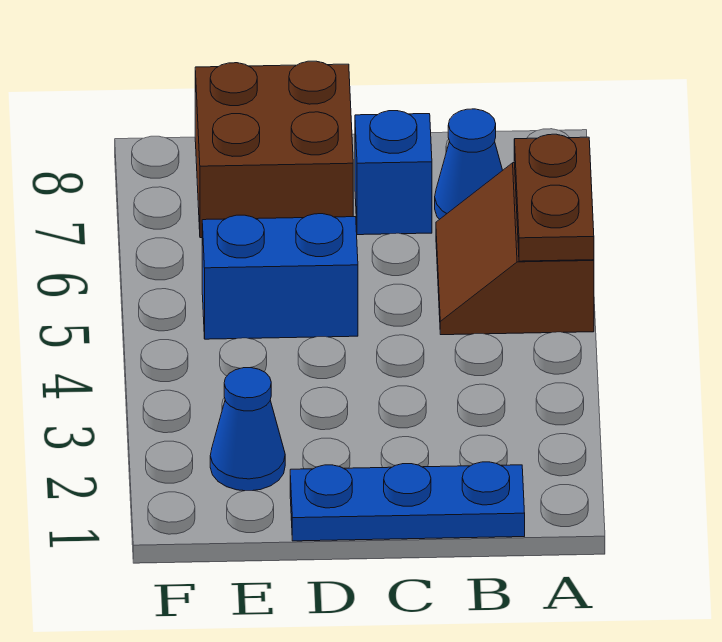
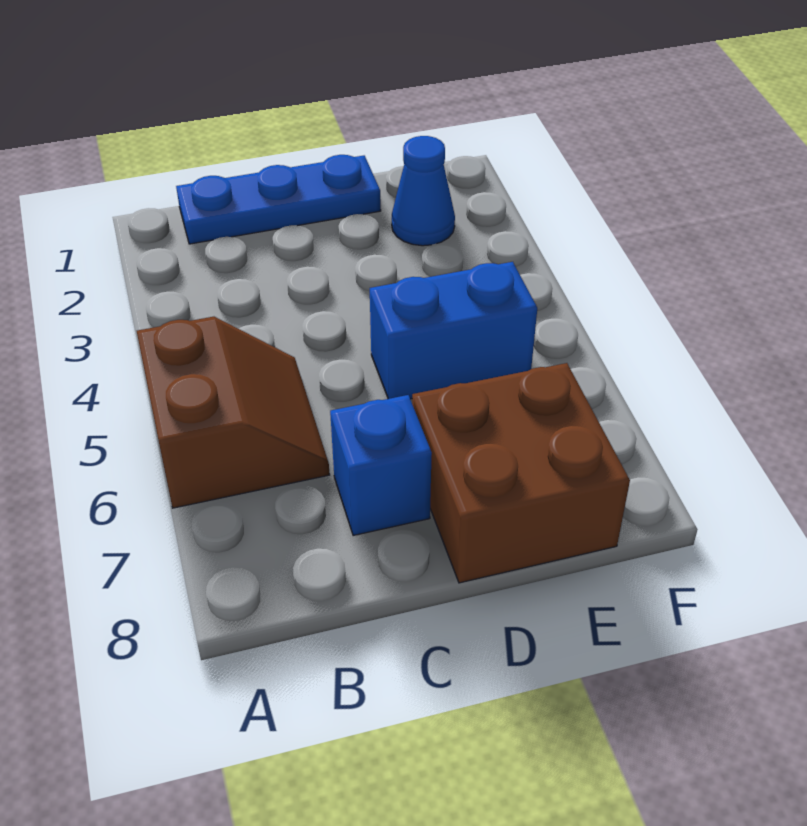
brown plate A5:A6 level 2 -> none
blue cone B7 level 1 -> none

